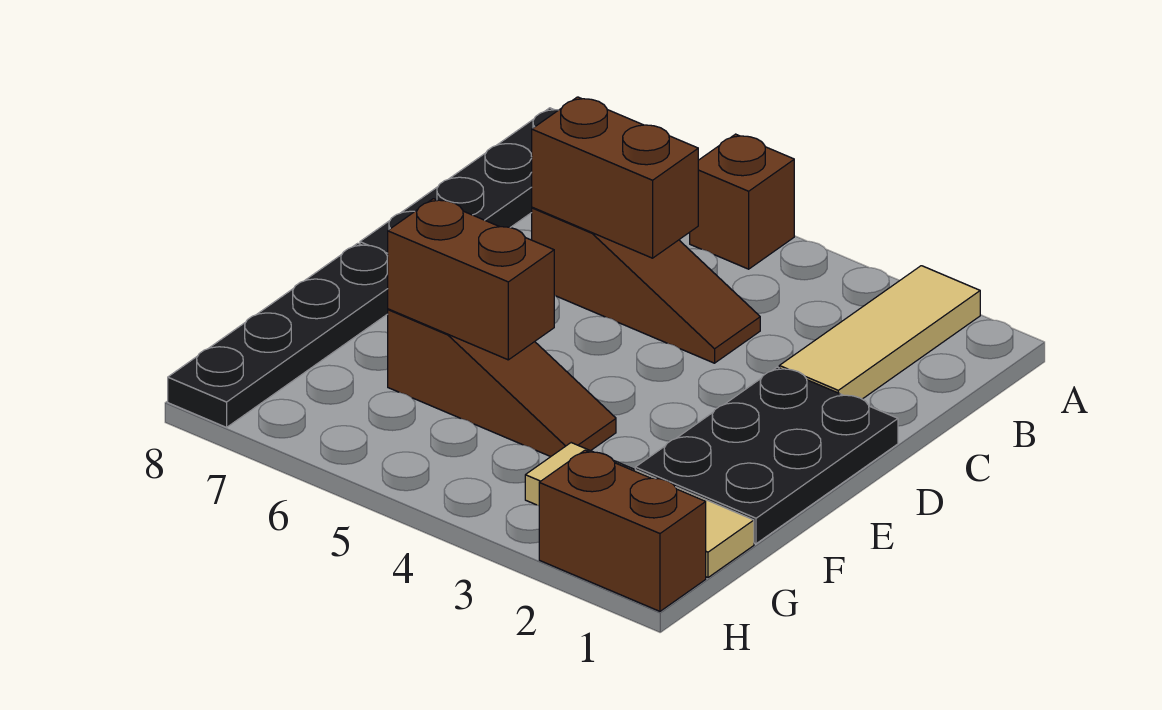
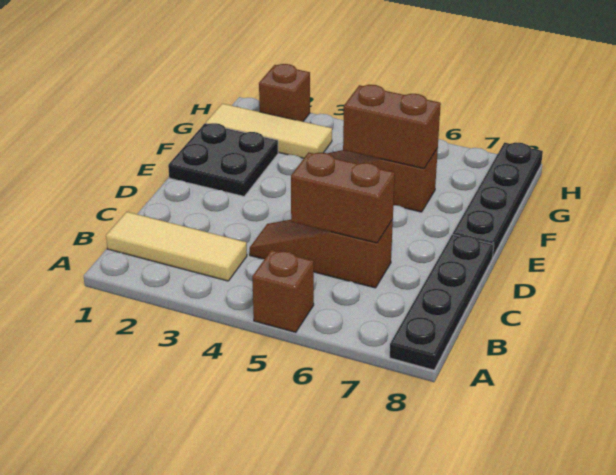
tan tile A2:C2 level 1 -> tan tile B1:B3 level 1
black plate D1:F2 level 1 -> black plate E1:F2 level 1
brown brick H1:H2 level 1 -> brown brick H2 level 1

